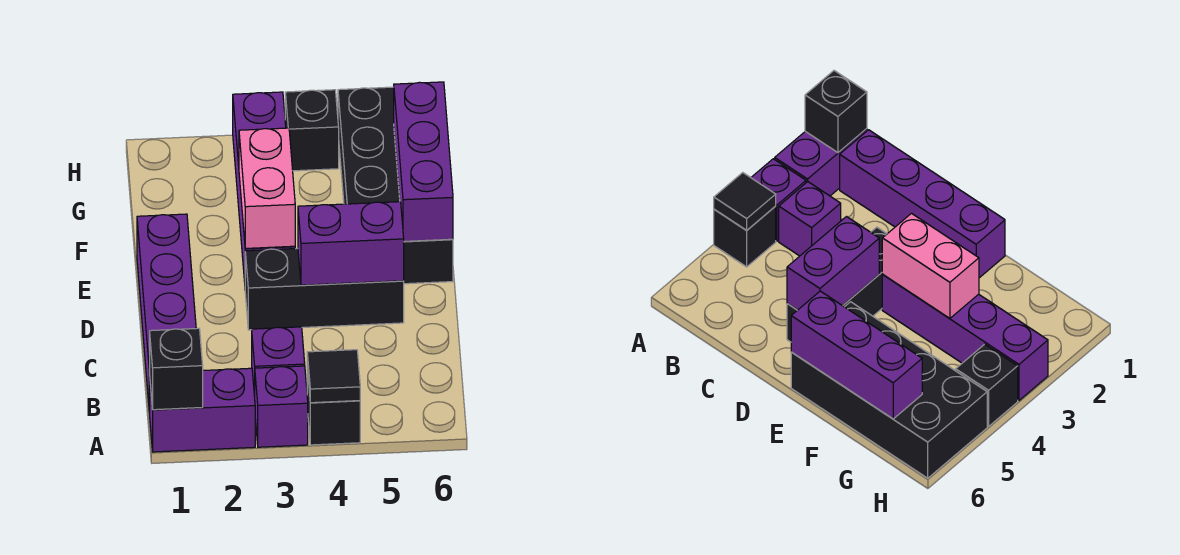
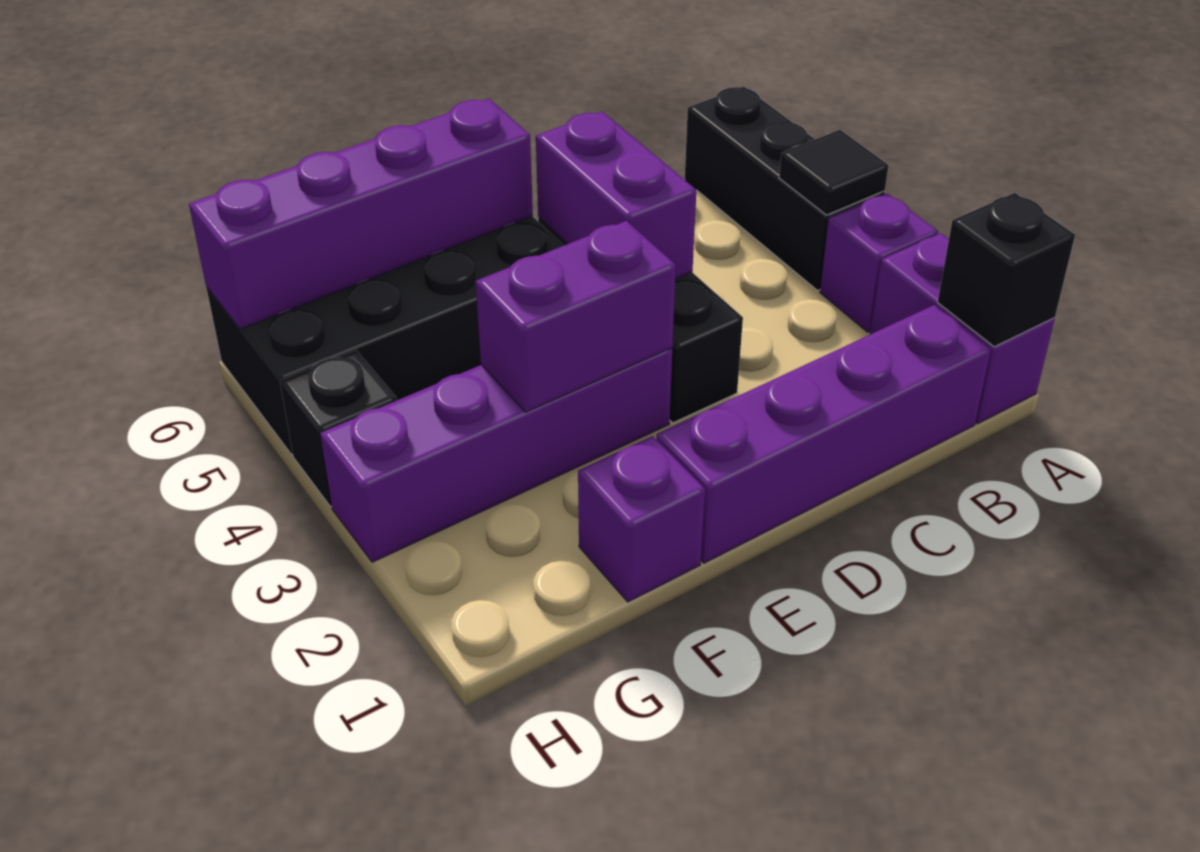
black brick A4 level 1 -> black brick A4:A6 level 1
purple brick B3 level 1 -> purple brick F1 level 1
pink brick E3:F3 level 2 -> purple brick E3:F3 level 2
purple brick E6:G6 level 2 -> purple brick E6:H6 level 2

